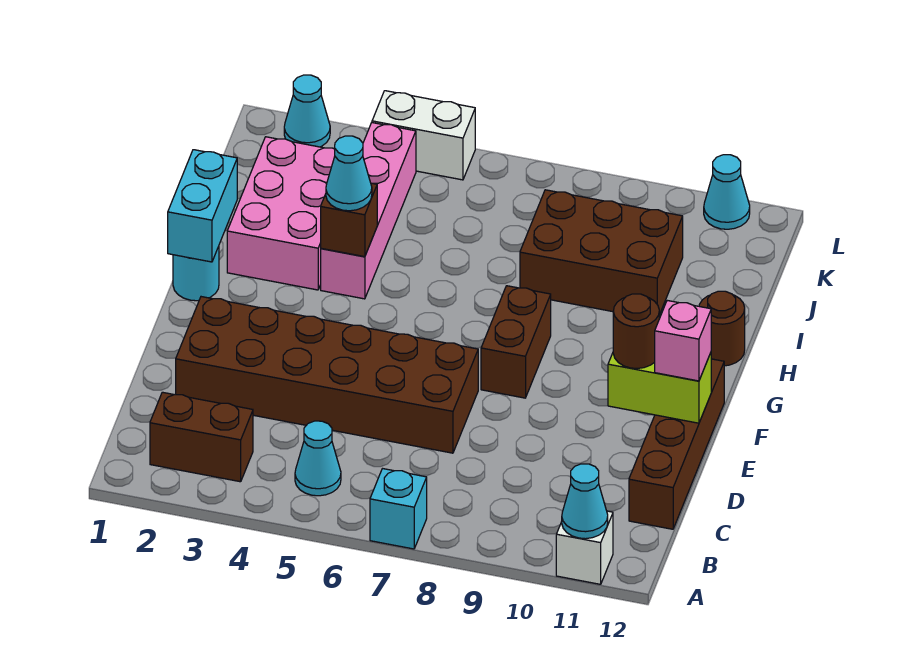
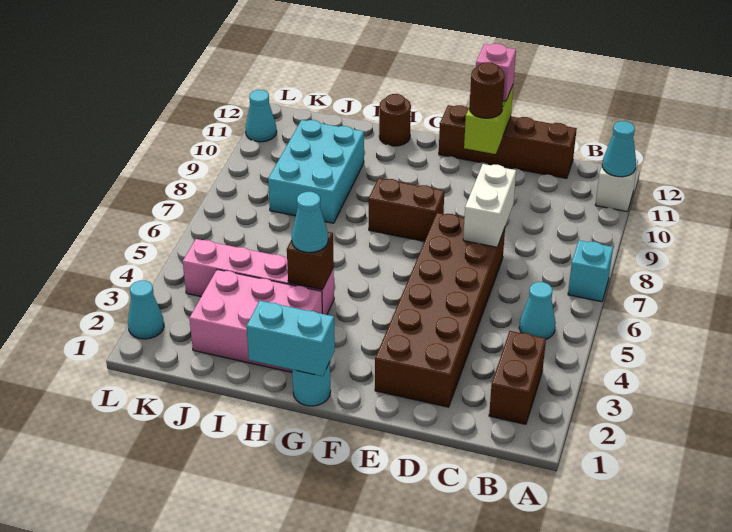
brown brick I8:J10 level 1 -> cyan brick I8:J10 level 1
white brick L4:L5 level 1 -> white brick D7:D8 level 2

